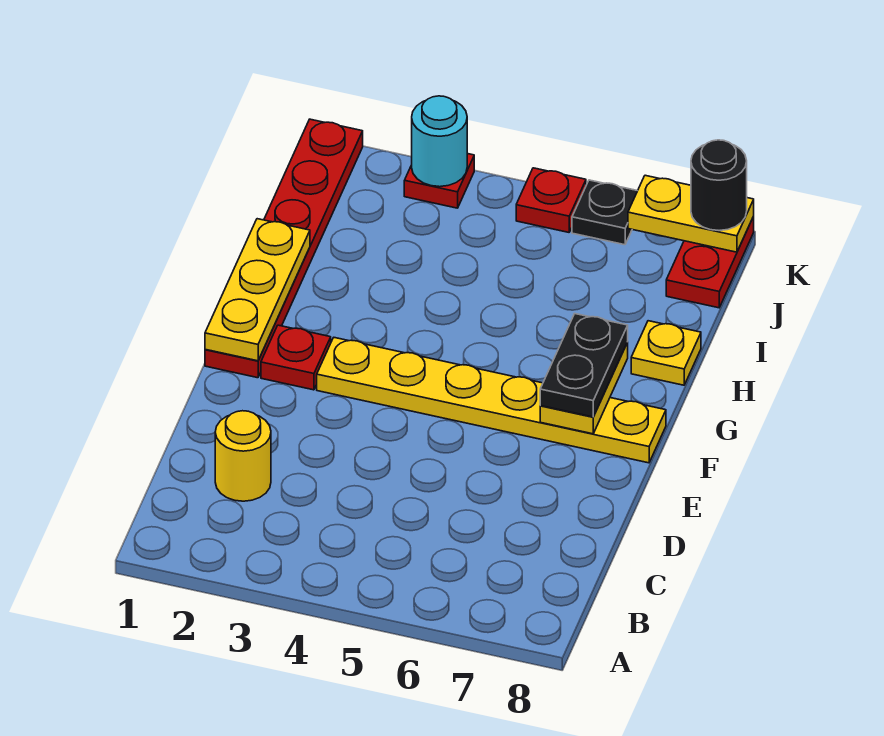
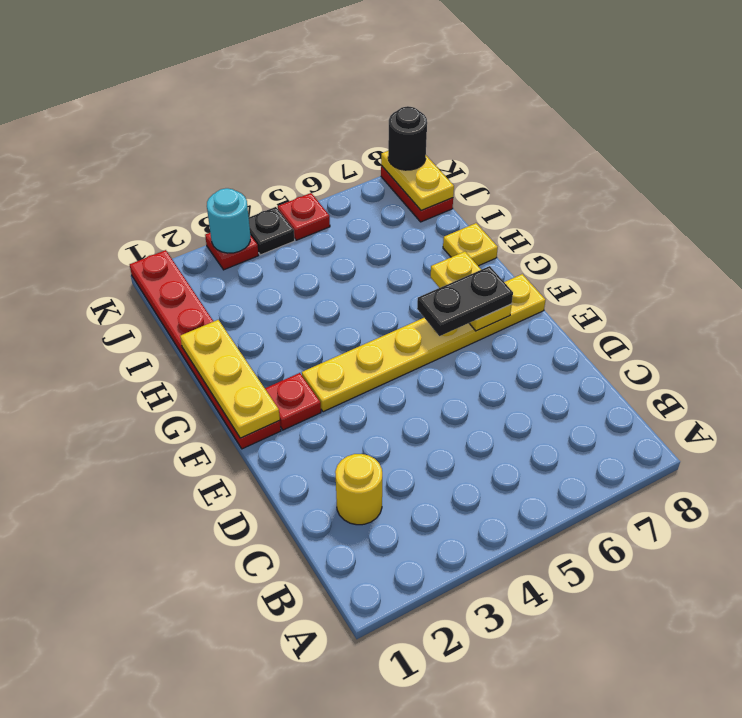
black plate F7:G7 level 3 -> black plate F6:F7 level 3
black plate K6 level 1 -> black plate K4 level 1
yellow plate K7:K8 level 2 -> yellow plate J8:K8 level 2

